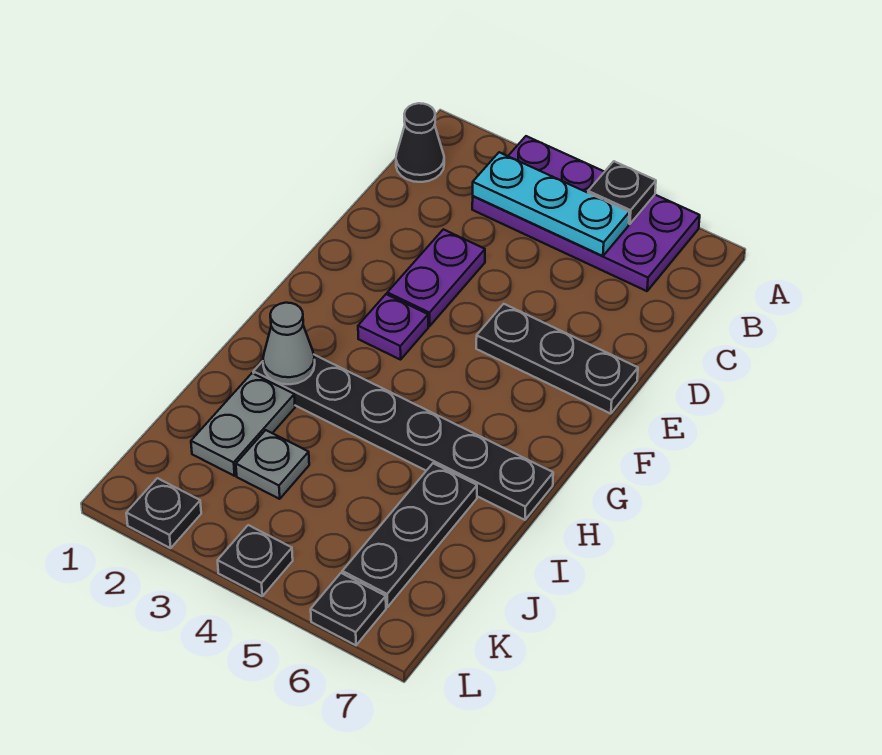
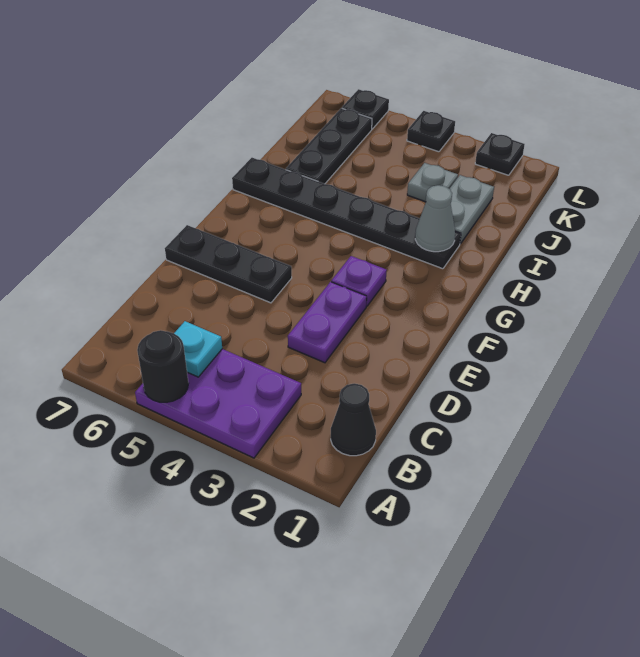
purple plate A3:B6 level 1 -> purple plate A3:B5 level 1
black plate A5 level 2 -> black round brick A5 level 2
cyan plate B3:B5 level 2 -> cyan plate B5 level 2

